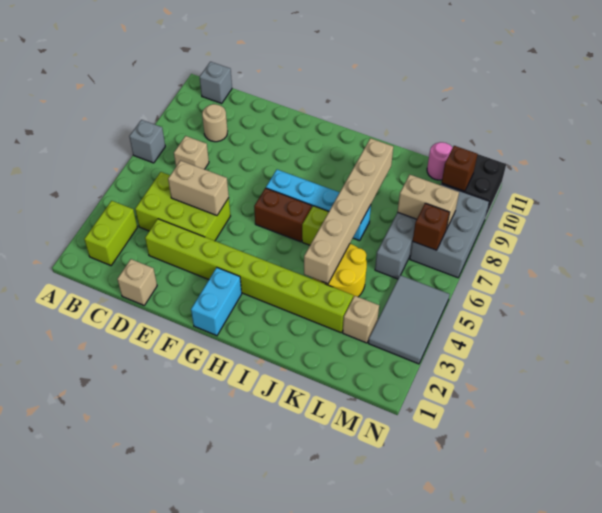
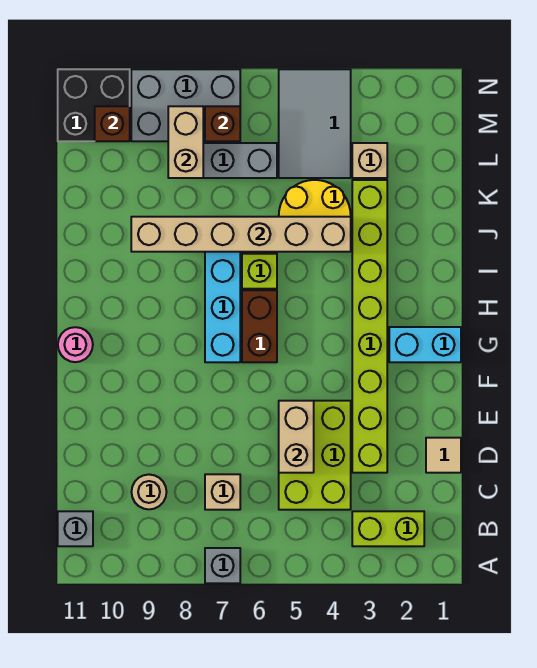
tan brick D1 level 1 -> tan tile D1 level 1
pink round brick L11 level 1 -> pink round brick G11 level 1
grey tile M3:N5 level 1 -> grey tile L4:N5 level 1

